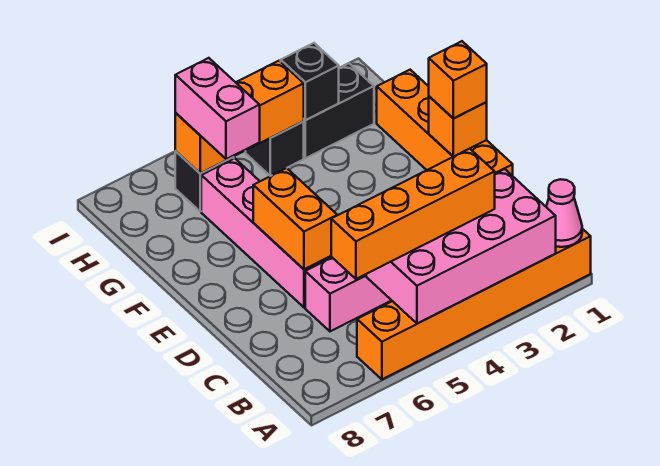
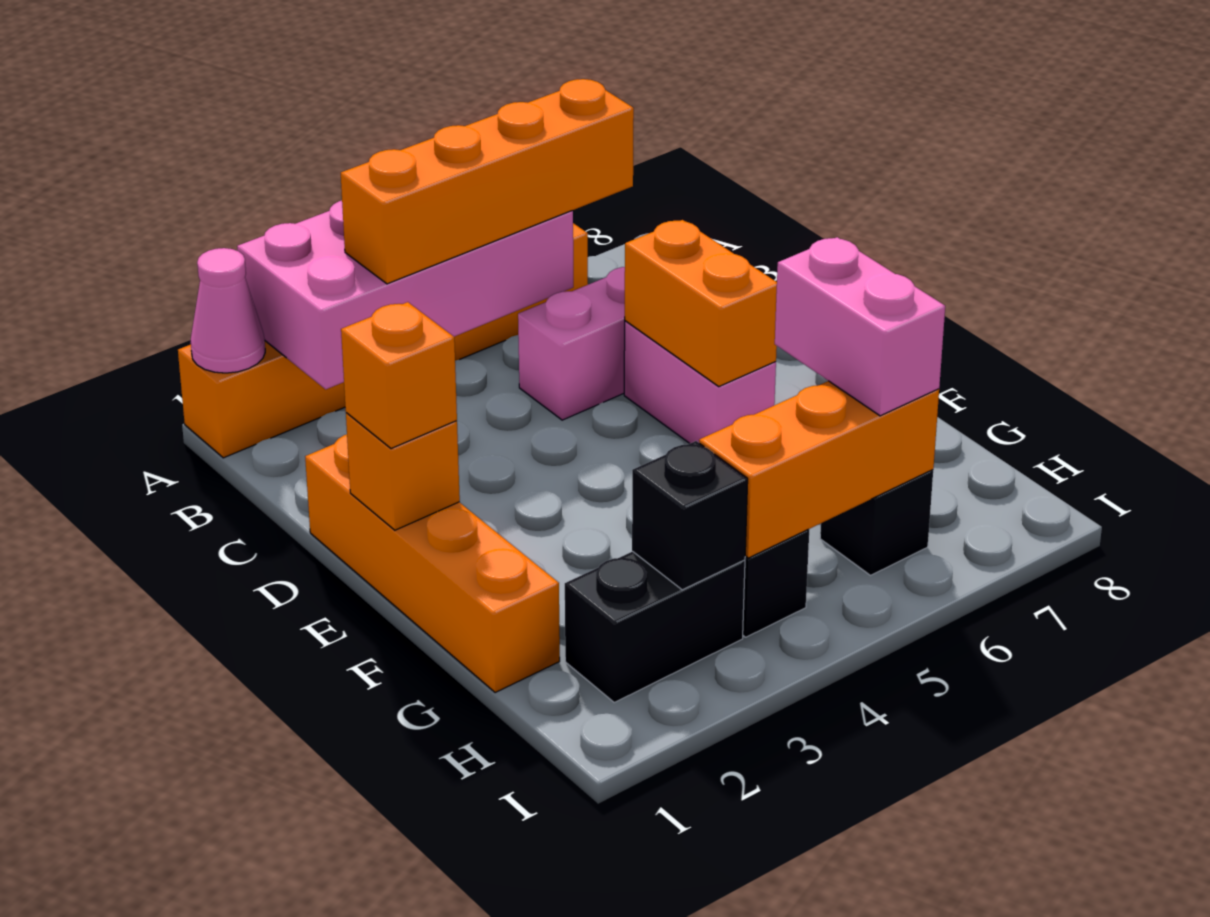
pink brick D6:G6 level 1 -> pink brick D6:E6 level 1

